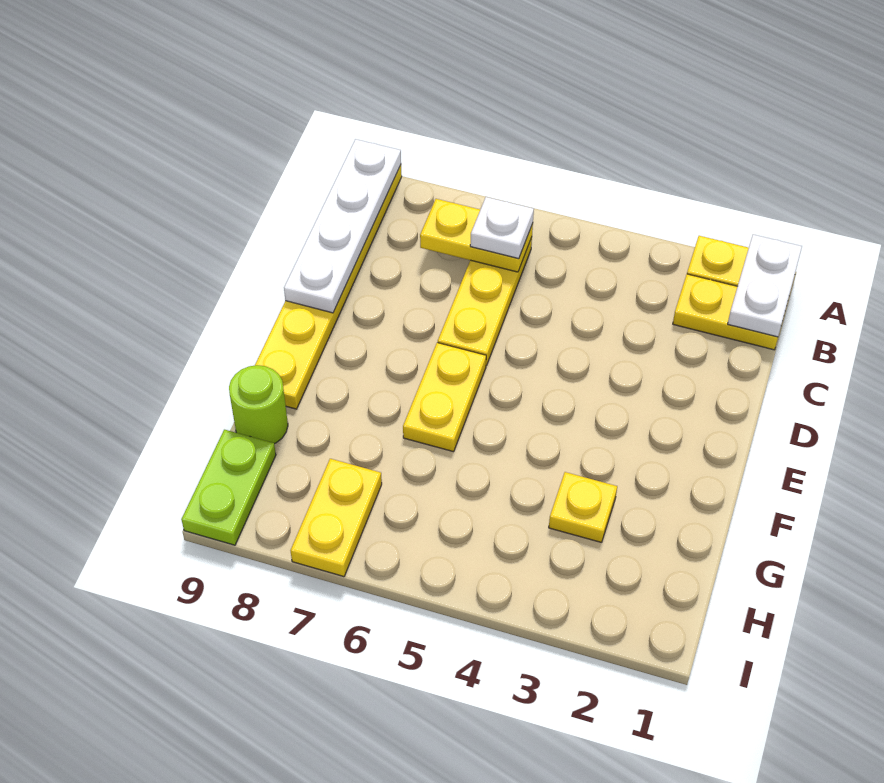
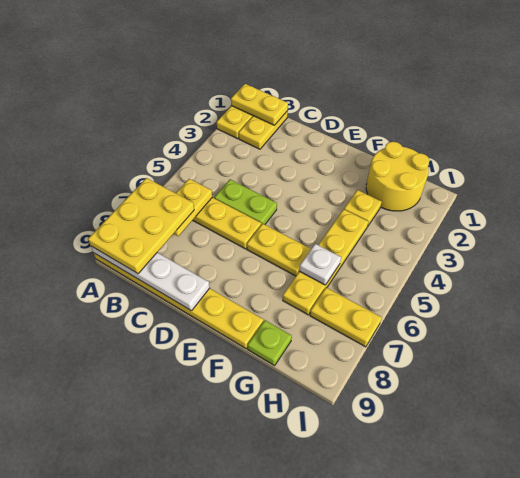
white plate A1:B1 level 2 -> yellow plate A1:B1 level 2
none -> yellow plate A7:B9 level 3
white plate B6 level 3 -> white plate G6 level 2
none -> yellow round brick G1:H2 level 1
none -> yellow plate G4:G7 level 1
lime round brick G9 level 1 -> lime plate G9 level 1
lime plate H9:I9 level 1 -> lime plate C5:D5 level 1

